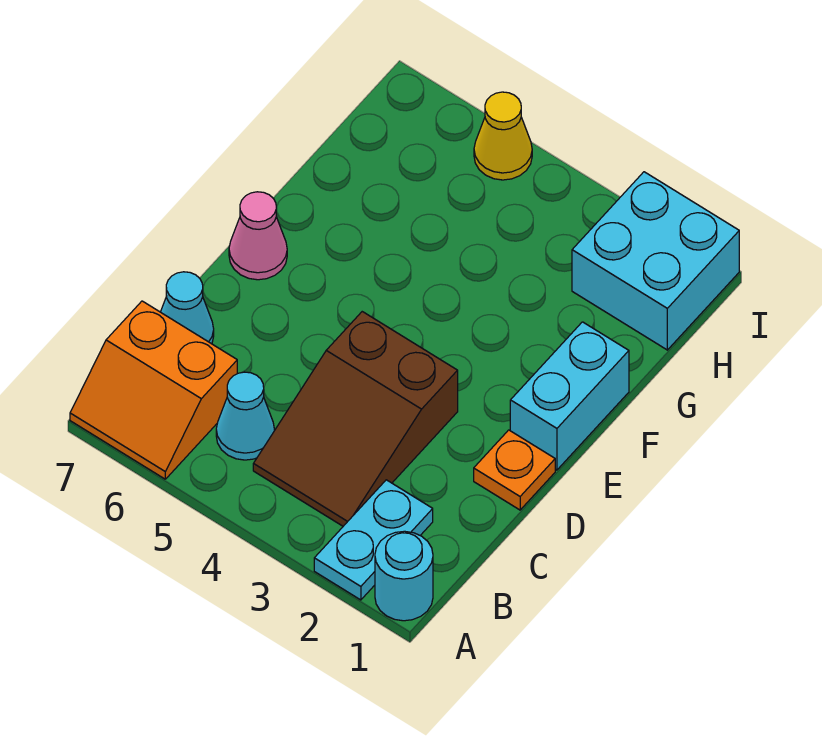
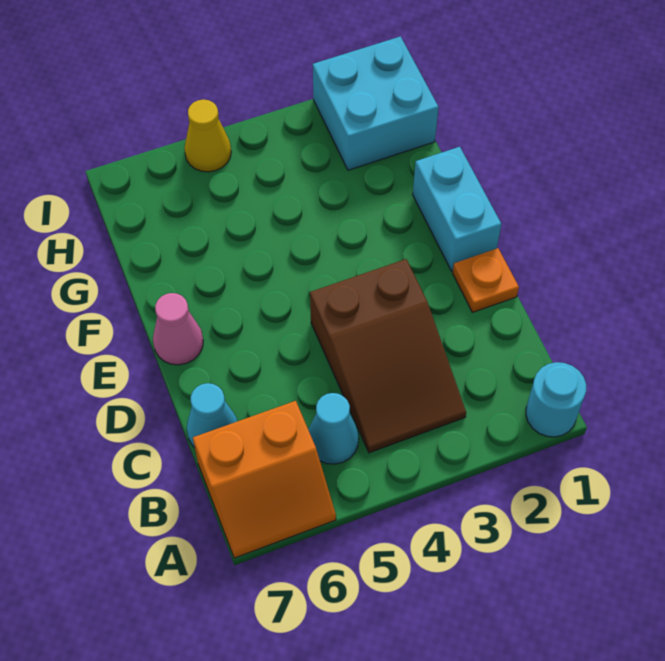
cyan plate A2:B2 level 1 -> none

